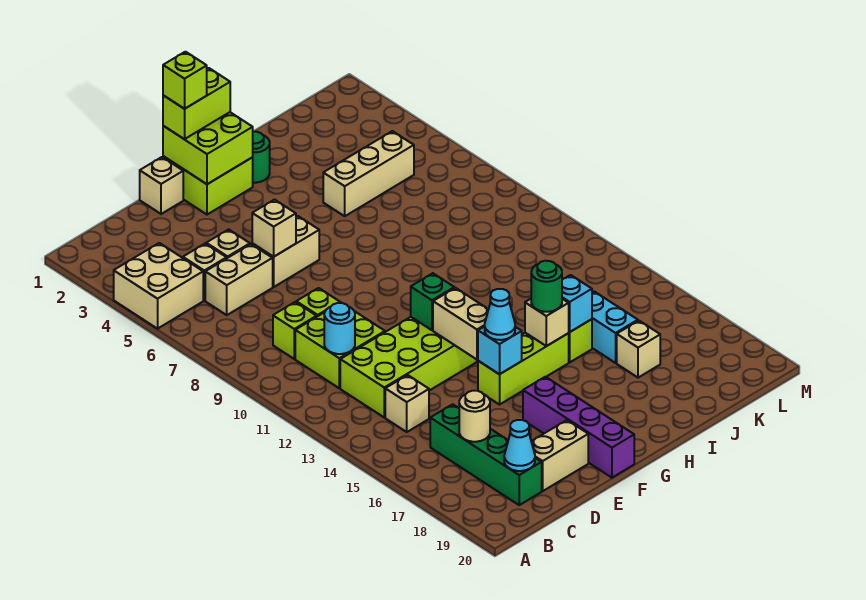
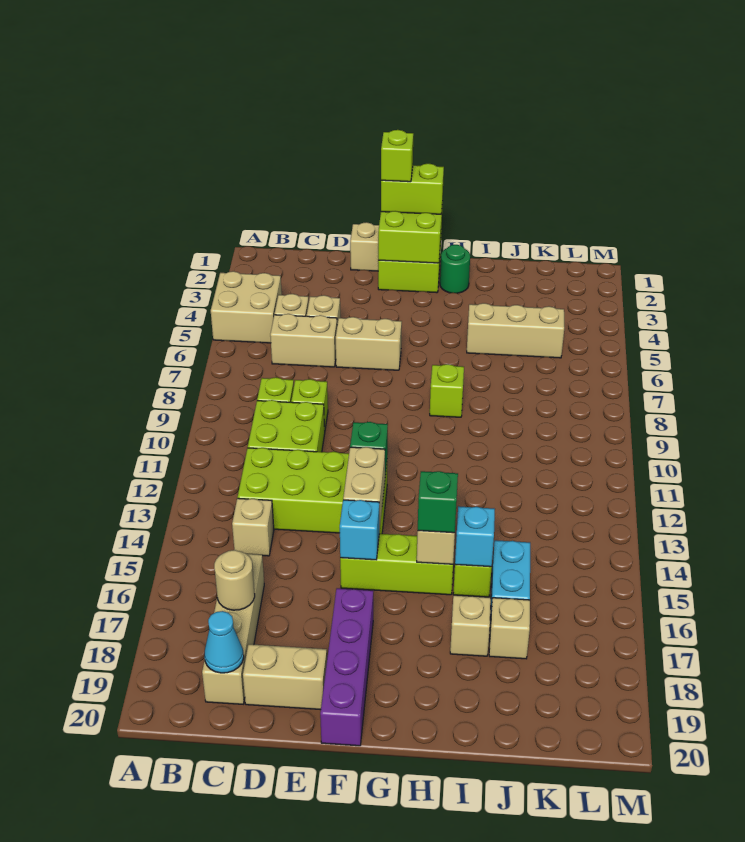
cyan round brick C11 level 2 -> none
green brick C16:C19 level 1 -> tan brick C16:C19 level 1
tan brick E6 level 2 -> tan brick I17 level 1
cyan cone F15 level 3 -> none
none -> lime brick H8 level 1
green round brick H15 level 3 -> green brick H15 level 3

